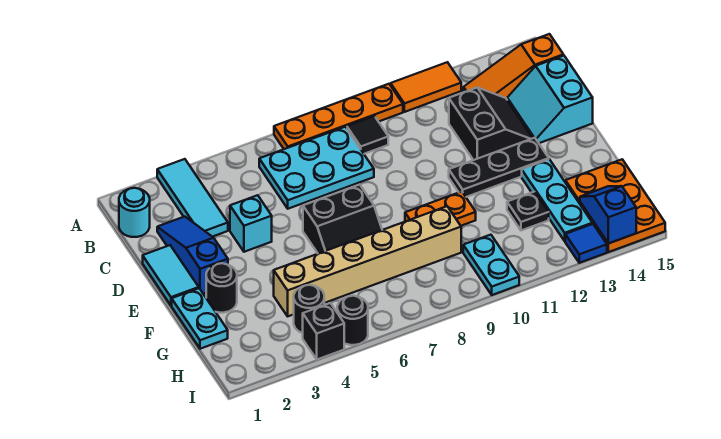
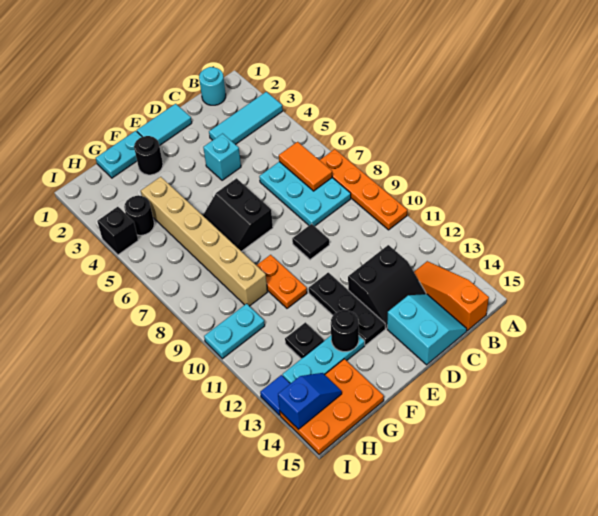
orange tile A11:A12 level 1 -> orange tile B6:B7 level 2
black tile B9 level 1 -> black tile D9 level 1
blue slope C2:E2 level 1 top E -> none
cyan slope C14:D15 level 1 top 15 -> cyan slope C14:D15 level 1 top D
black round brick I5 level 1 -> black round brick F13 level 2

